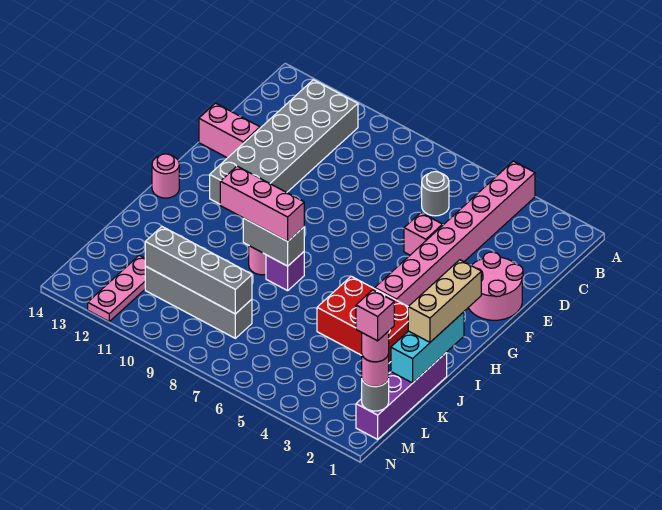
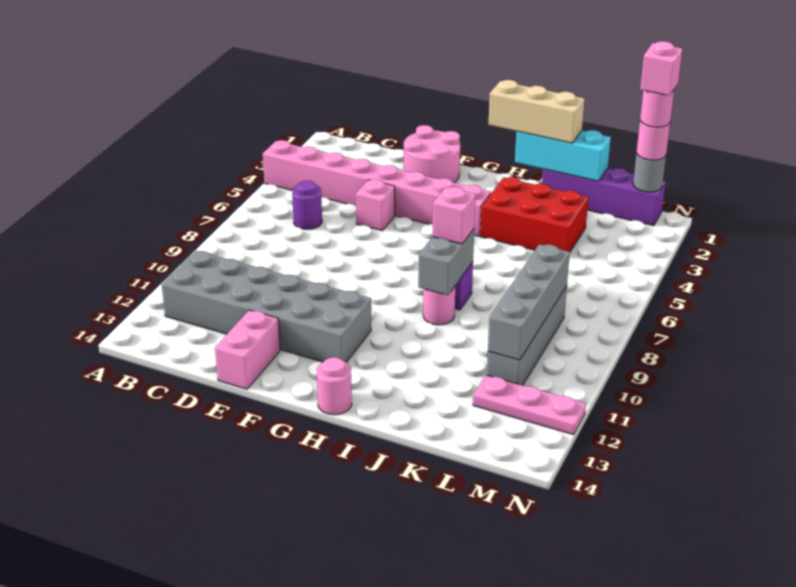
grey round brick C6 level 1 -> purple round brick C6 level 1
red brick I3:J5 level 1 -> red brick I3:K4 level 1
pink brick I8:I10 level 3 -> pink brick I8 level 3

